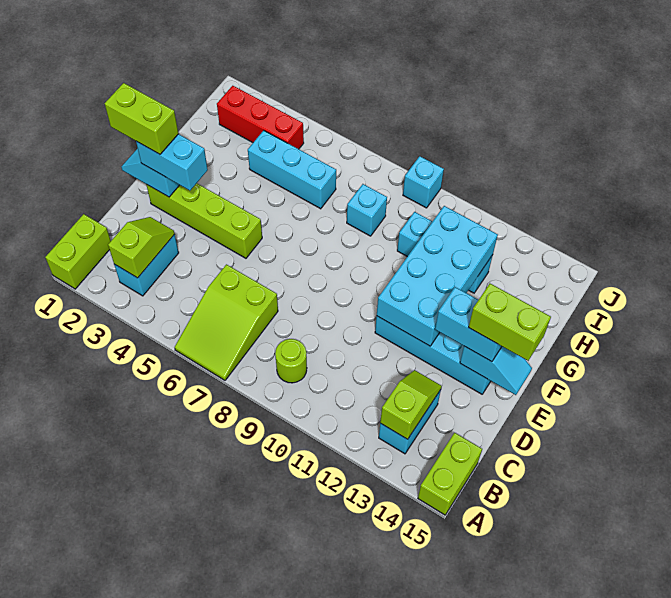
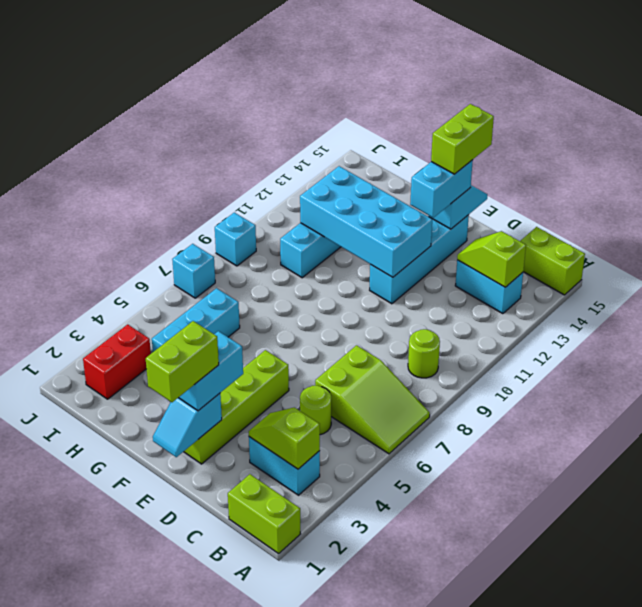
none -> lime round brick C5 level 1
cyan brick H8 level 1 -> cyan brick J7 level 1
red brick I2:I4 level 1 -> red brick I2:I3 level 1

